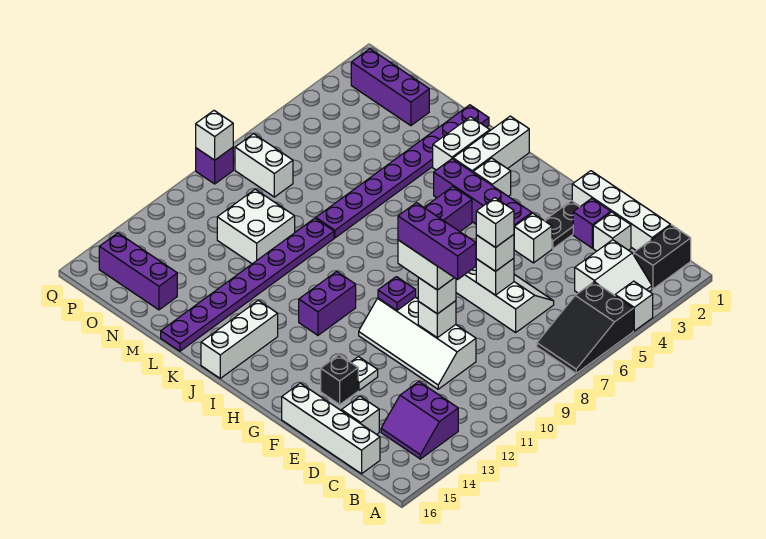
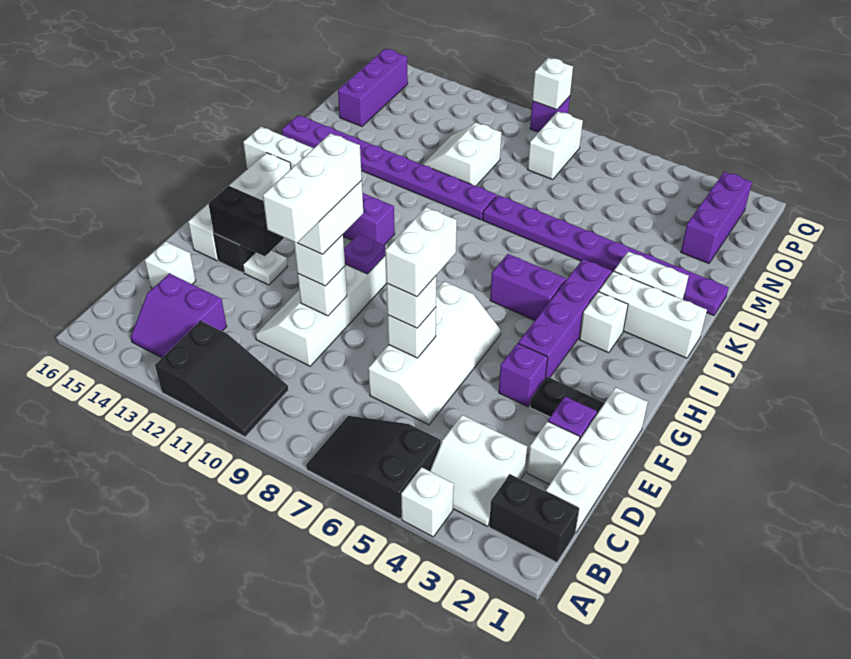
none -> black slope A10:B12 level 1 top 12
purple slope B13:C14 level 1 top 13 -> purple slope B13:C14 level 1 top C
white brick C16:F16 level 1 -> white brick F15:I15 level 1
purple brick D10:F10 level 5 -> white brick D10:F10 level 5
white brick E7 level 4 -> white brick E7:F7 level 4
white brick F4 level 1 -> purple brick F4 level 1
none -> black brick F13:F14 level 2
white brick M10:N11 level 1 -> white slope M10:N11 level 1 top 10

